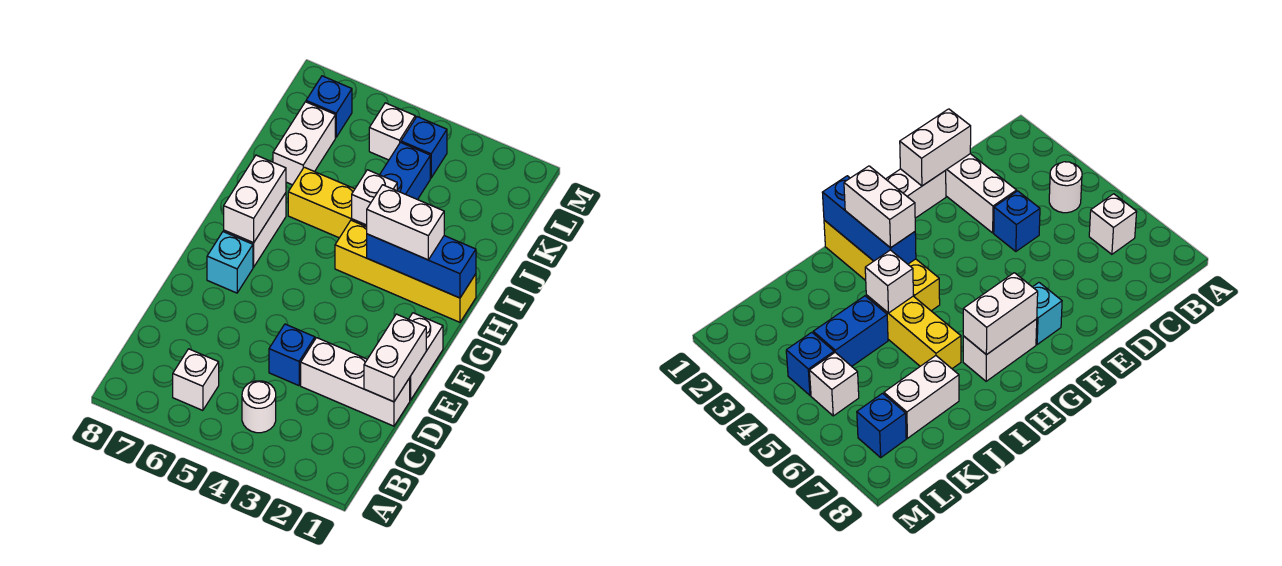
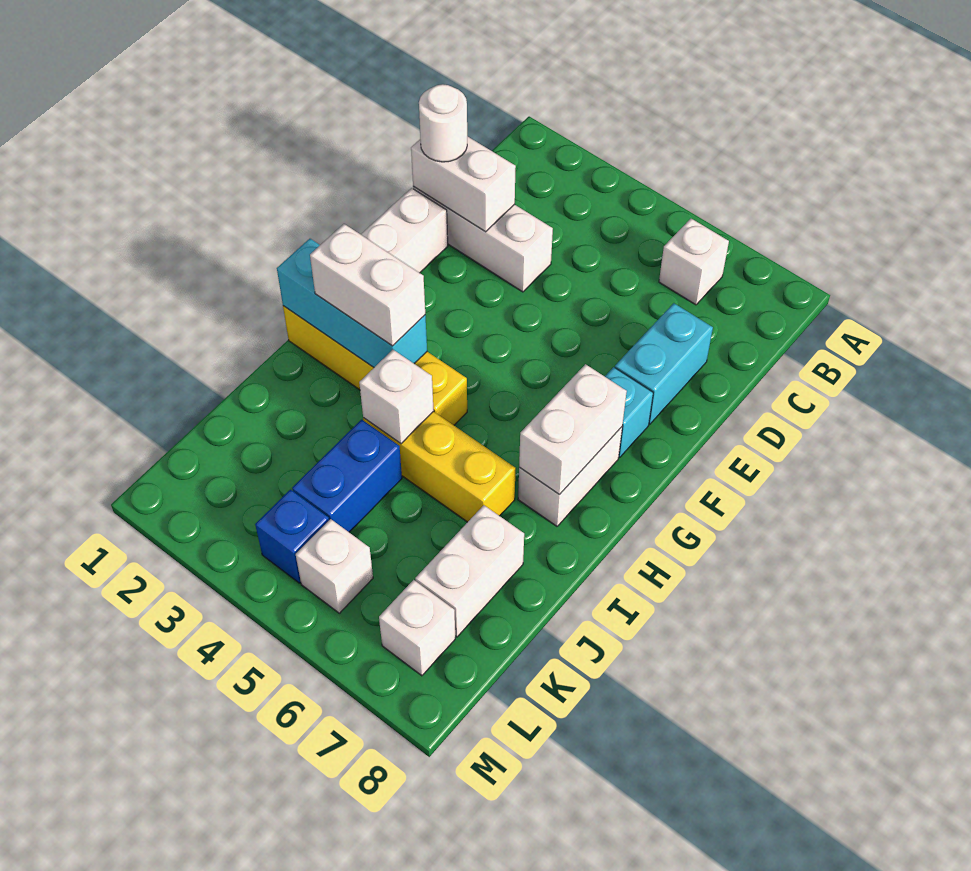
white round brick B4 level 1 -> white round brick D1 level 3
white brick D1:E1 level 2 -> white brick D1:D2 level 2
blue brick D4 level 1 -> none
none -> cyan brick D7:E7 level 1
blue brick H1:H3 level 2 -> cyan brick H1:H3 level 2
blue brick L7 level 1 -> white brick L7 level 1

